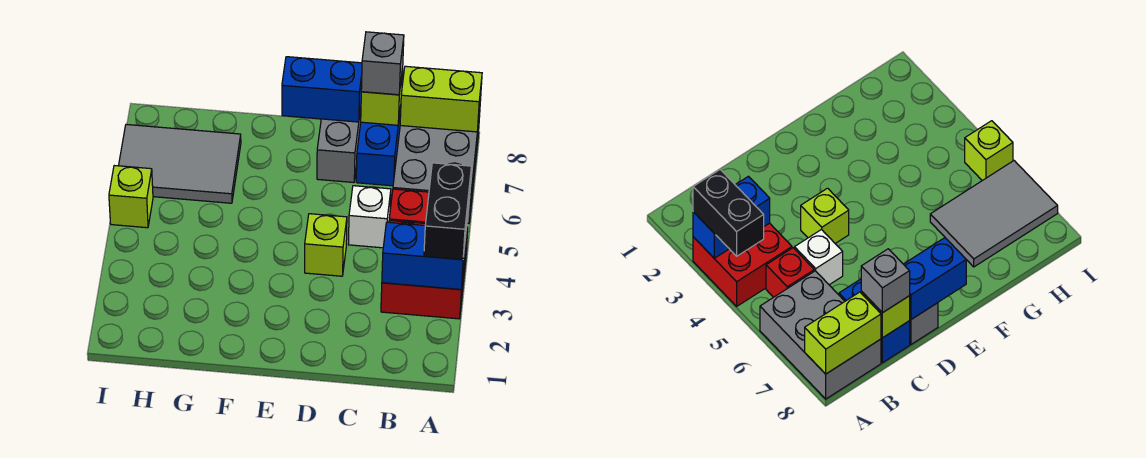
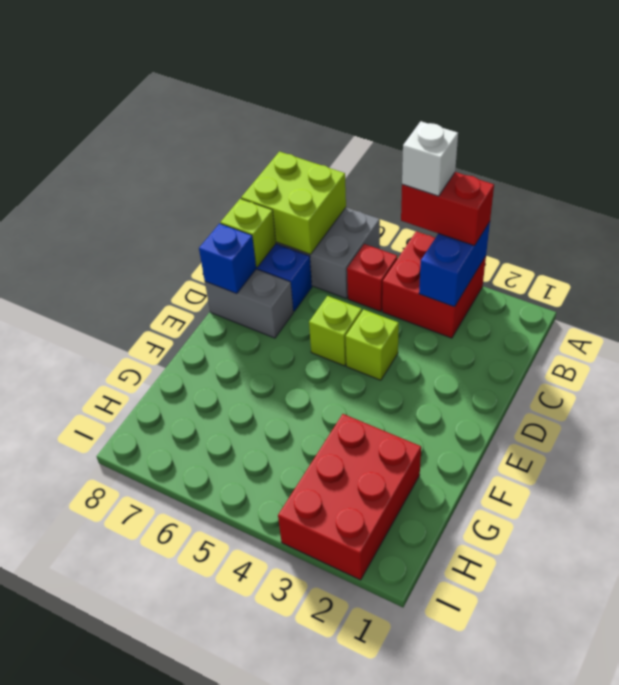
black brick A3:A4 level 3 -> red brick A3:A4 level 3
lime brick A8:B8 level 2 -> lime brick A7:B8 level 2
white brick C5 level 1 -> white brick A4 level 4
grey brick C8 level 3 -> none
blue brick D8:E8 level 2 -> blue brick D8 level 2
none -> red brick G2:I3 level 1
grey tile G6:I7 level 1 -> none
lime brick I5 level 1 -> lime brick D5 level 1

